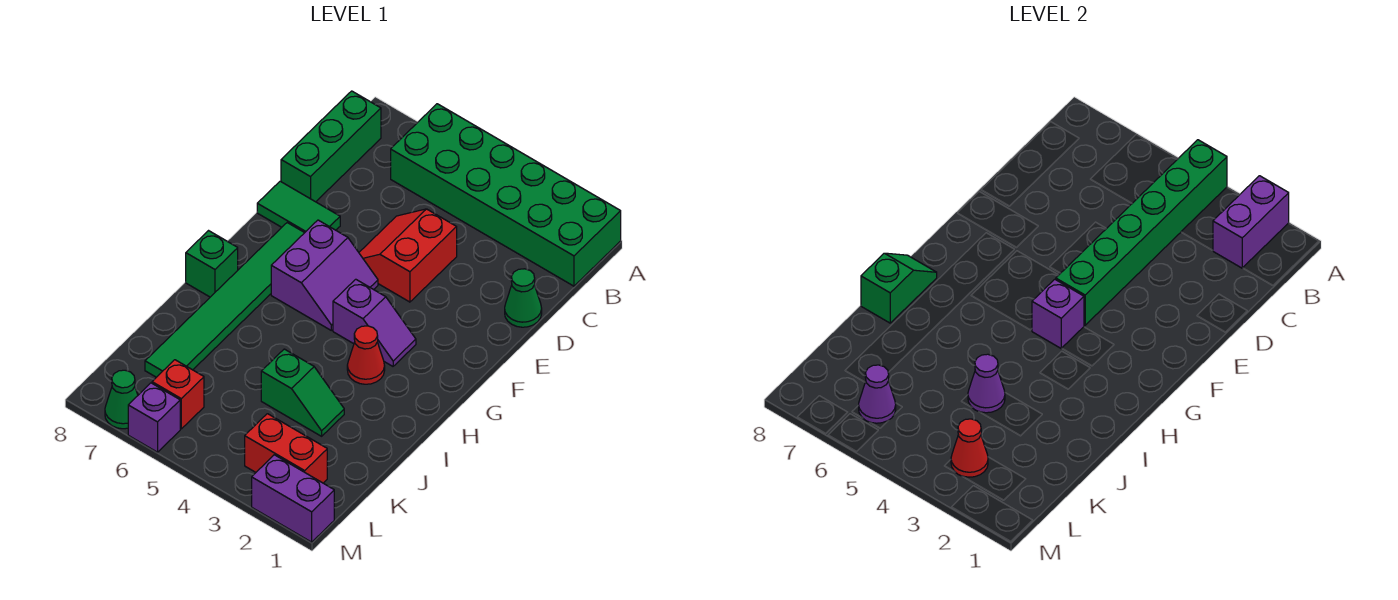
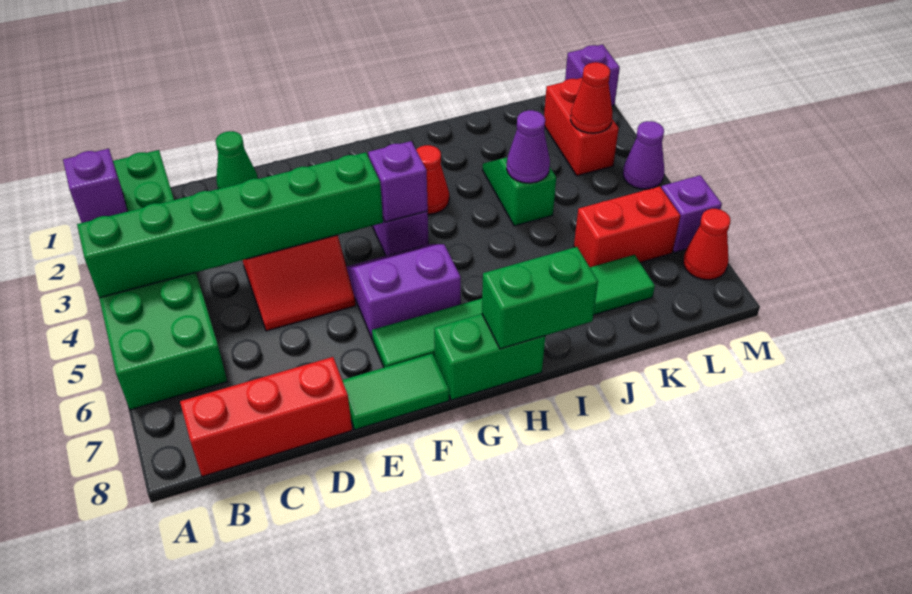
purple brick A2:B2 level 2 -> purple brick A2 level 2
green brick B8:D8 level 1 -> red brick B8:D8 level 1
green tile E7:E8 level 1 -> green tile E8:F8 level 1
green brick H8 level 1 -> green brick G8:H8 level 1
green slope H8:I8 level 2 top I -> green brick H8:I8 level 2
red brick L6 level 1 -> red brick K6:L6 level 1
purple cone L6 level 2 -> purple cone M4 level 1
purple brick M1:M2 level 1 -> purple brick M1 level 1
green cone M7 level 1 -> red cone M7 level 1

